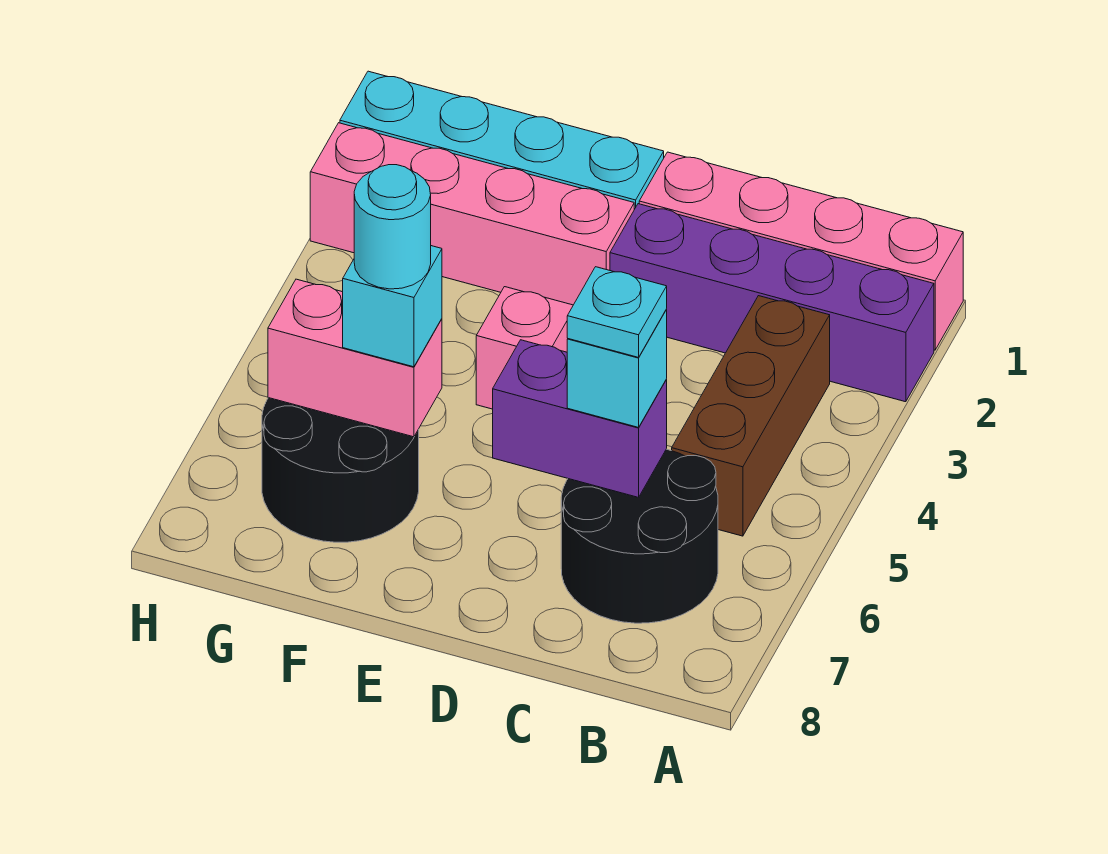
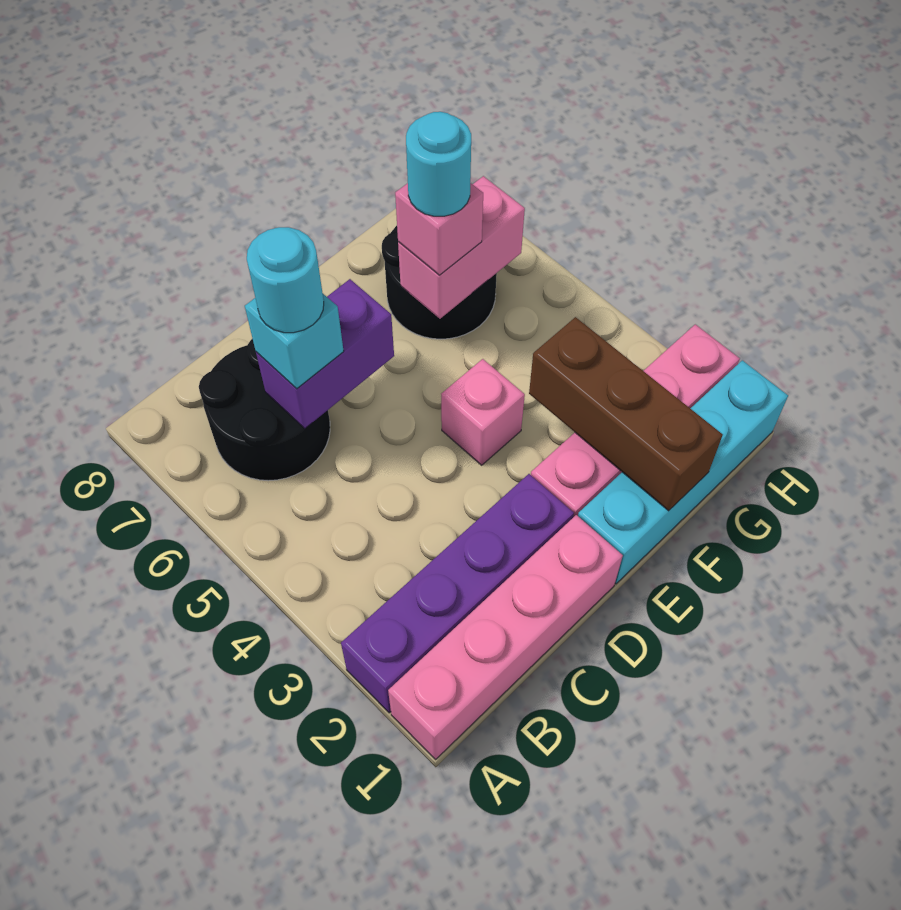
brown brick B3:B5 level 1 -> brown brick F1:F3 level 2
cyan plate C6 level 4 -> cyan round brick C6 level 4
cyan brick F6 level 3 -> pink brick F6 level 3

